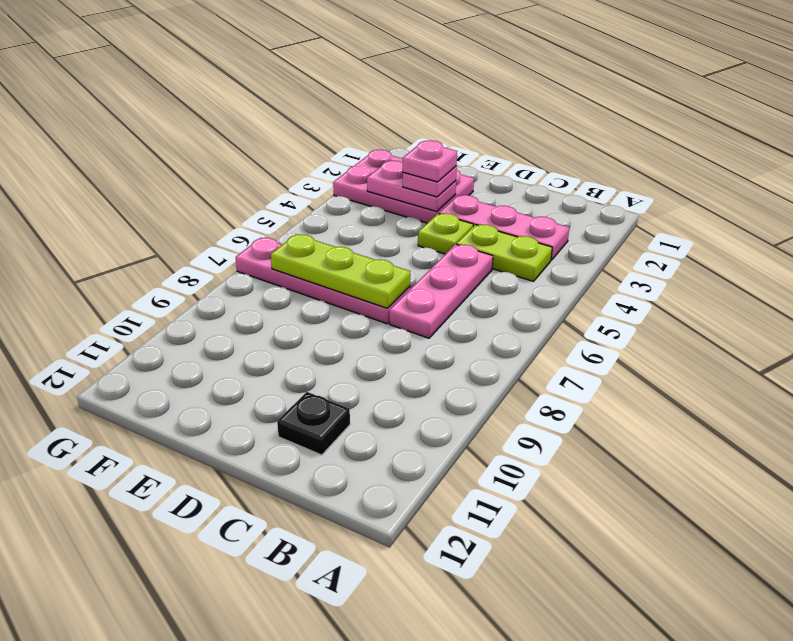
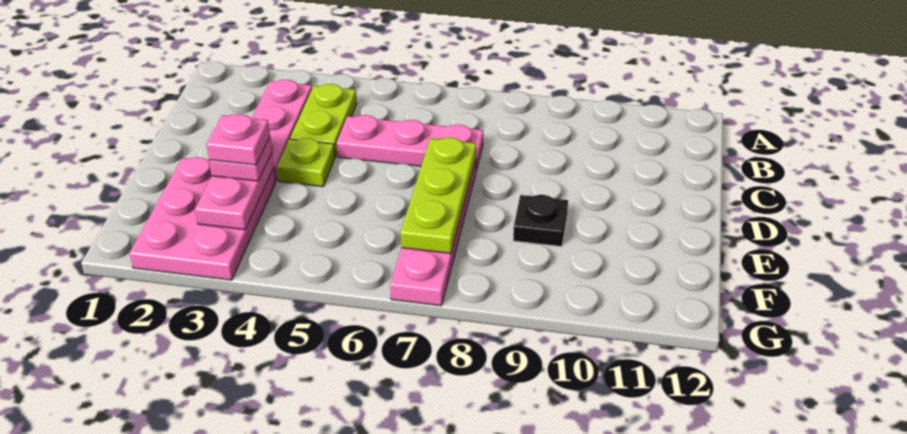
black plate C11 level 1 -> black plate E9 level 1

